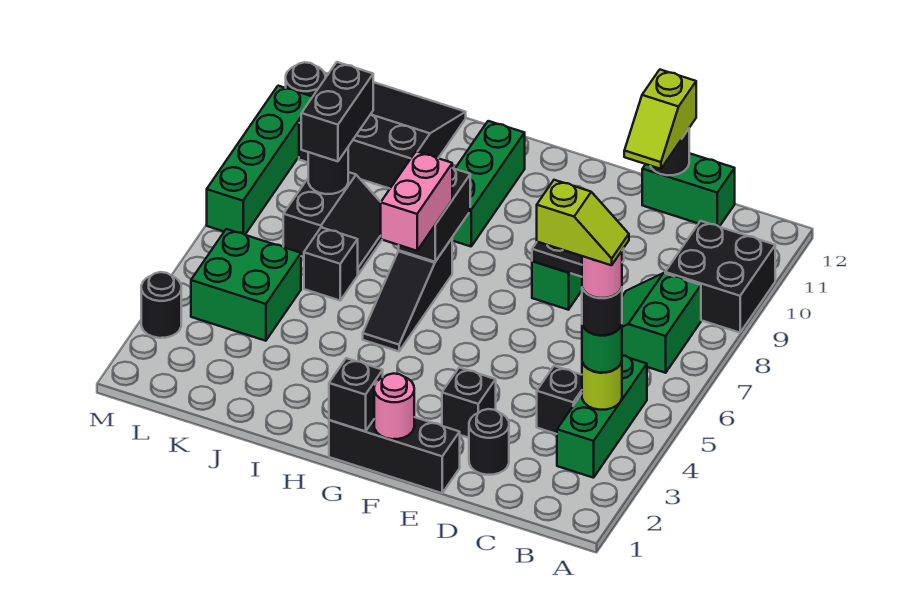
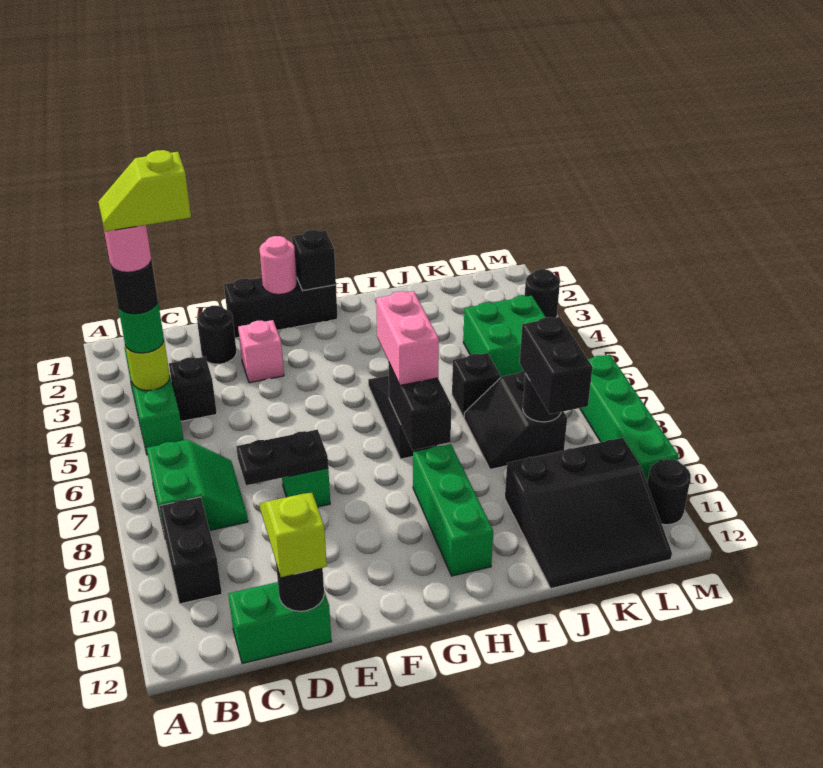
black brick A9:B10 level 1 -> black brick B9:B10 level 1
black brick E3 level 1 -> pink brick E3 level 1

